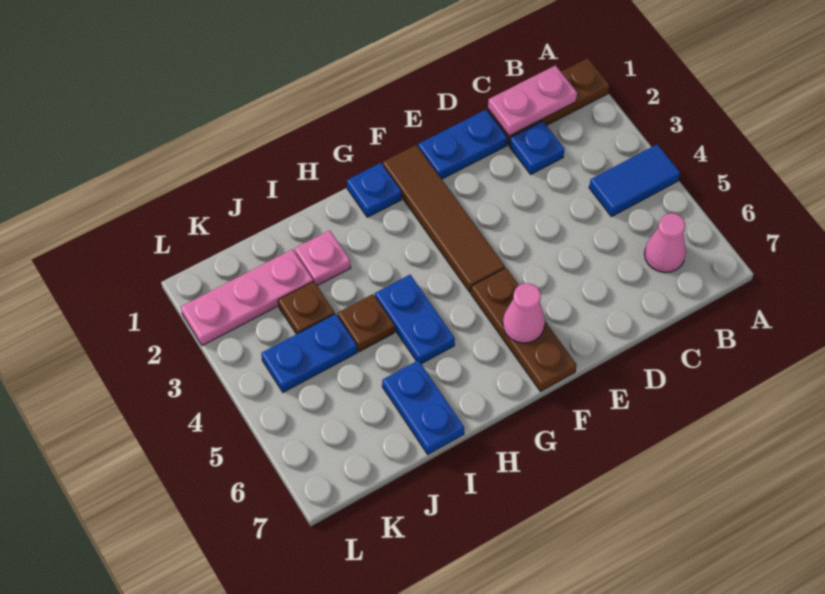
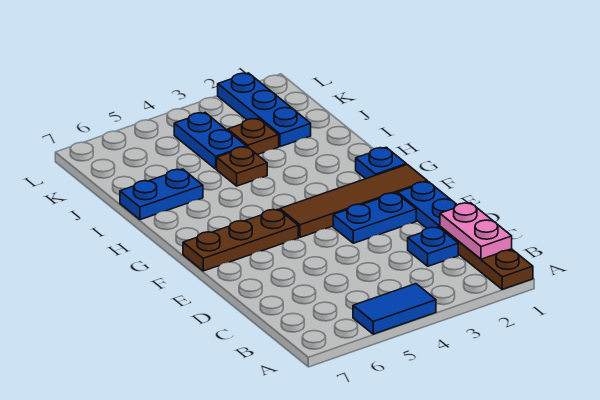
blue tile A4:B4 level 1 -> blue tile A4:A5 level 1
pink cone B6 level 1 -> none
pink cone F6 level 2 -> none
blue plate H4:H5 level 1 -> blue plate E2:E3 level 1
pink plate I2 level 1 -> none
pink plate J2:L2 level 1 -> blue plate J2:L2 level 1

